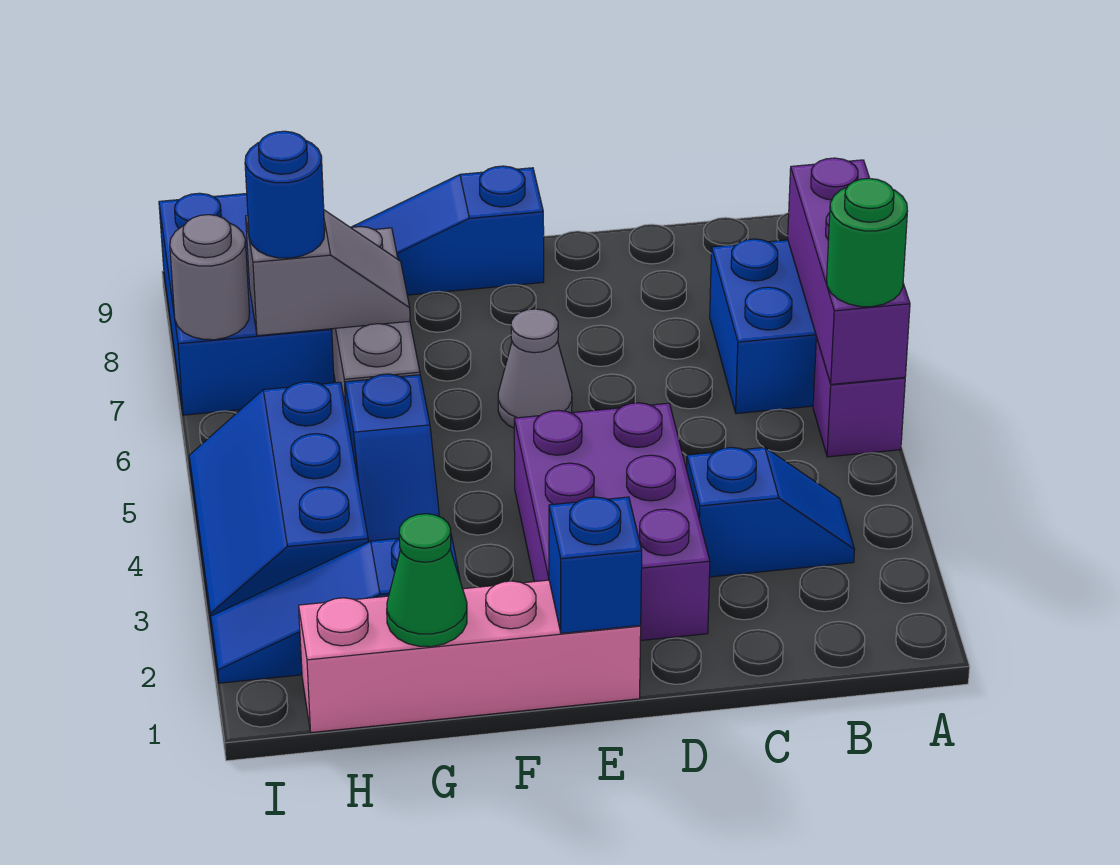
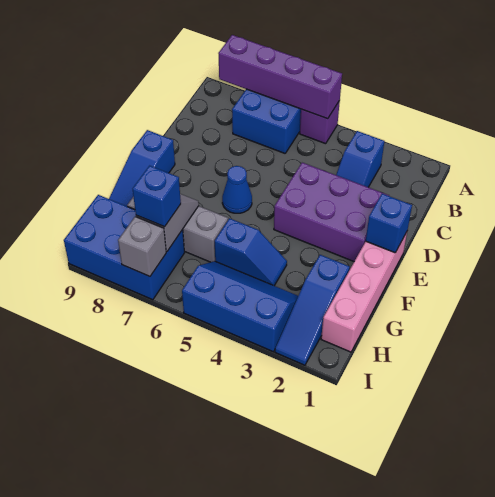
purple brick A5:A7 level 2 -> purple brick A5:A8 level 2
green round brick A5 level 3 -> none
blue slope B3:C3 level 1 top C -> blue slope B3:C3 level 1 top B
grey cone E6 level 1 -> blue cone E6 level 1
green cone G1 level 2 -> none
blue slope H3:I5 level 1 top H -> blue slope H3:I5 level 1 top I
blue round brick H7 level 3 -> blue brick H7 level 3
grey round brick I7 level 2 -> grey brick I7 level 2

